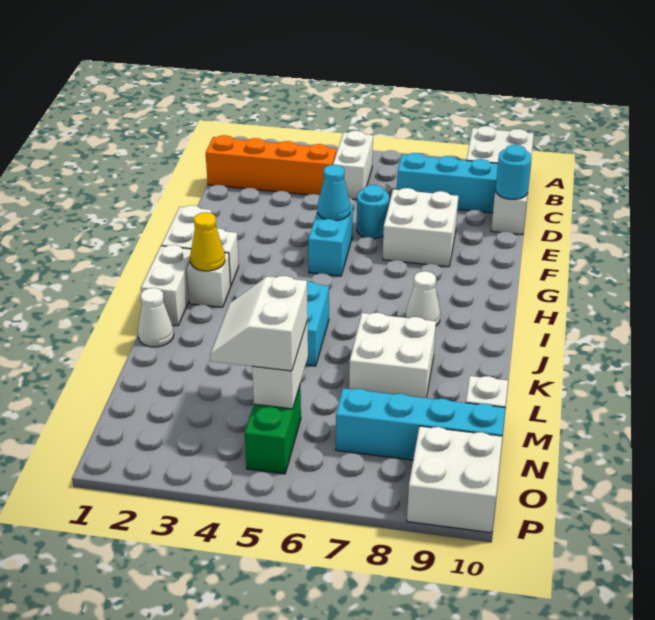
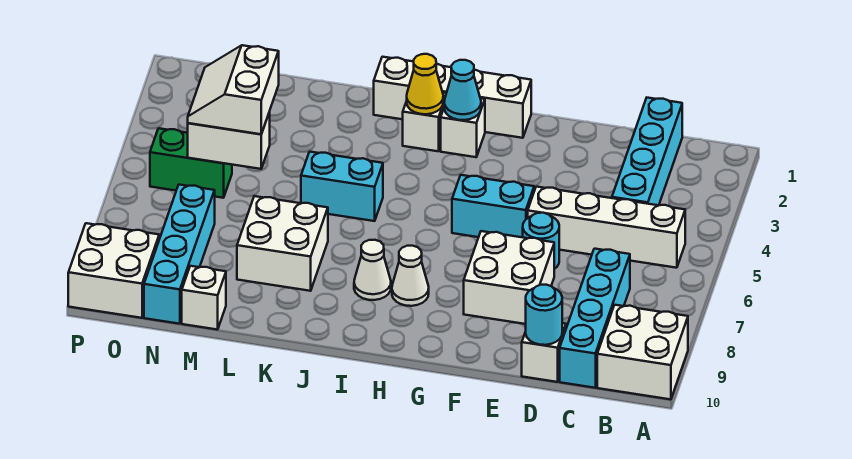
white brick B5:C5 level 1 -> white brick B5:E5 level 1
orange brick C1:C4 level 1 -> cyan brick C1:C4 level 1
cyan cone F5 level 2 -> cyan cone H2 level 2
white cone K1 level 1 -> white cone H8 level 1
white slope M4:N5 level 3 top 5 -> white slope M4:N5 level 3 top M

